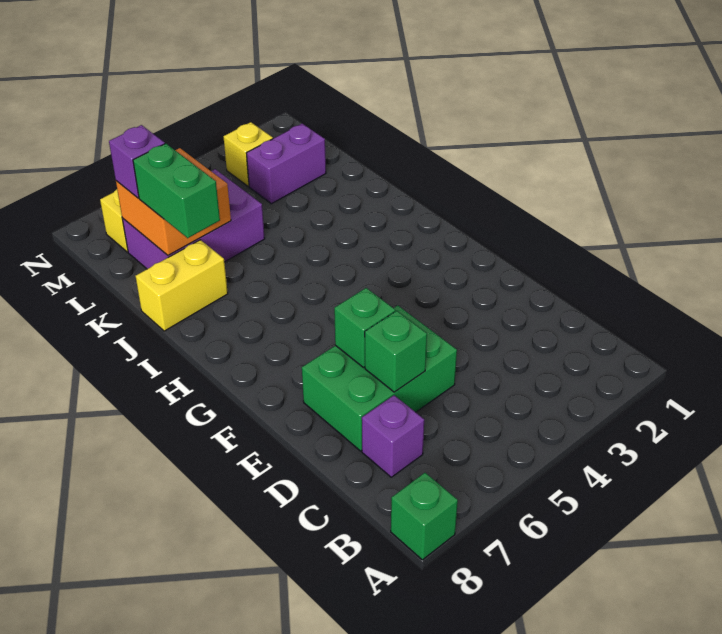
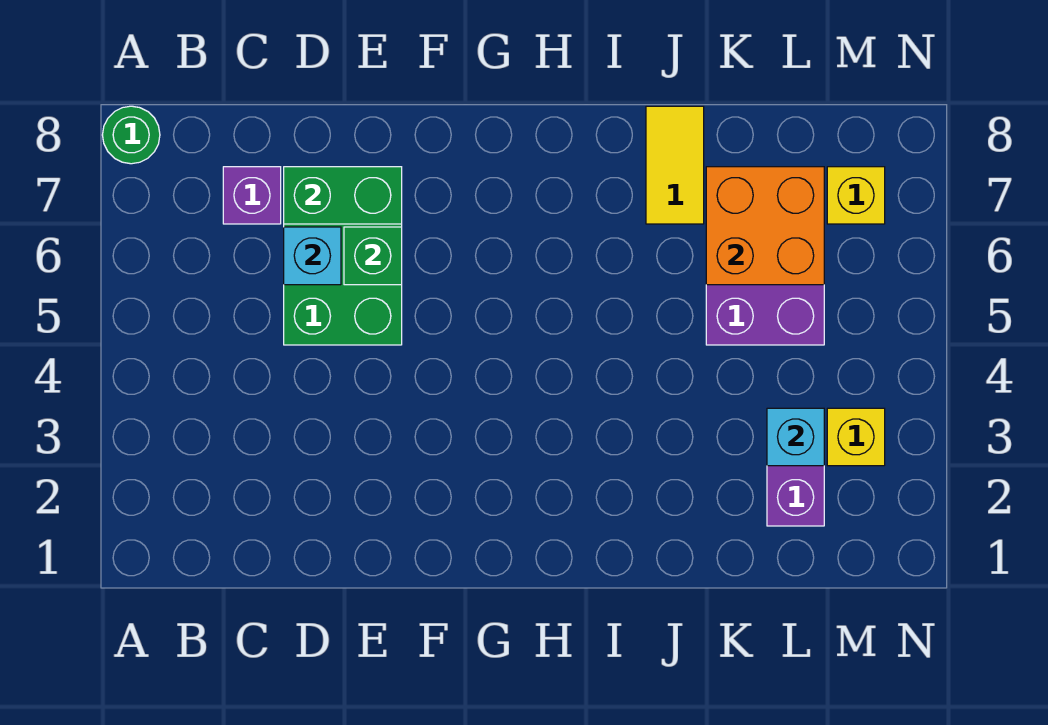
green brick A8 level 1 -> green round brick A8 level 1
green brick D6 level 2 -> cyan brick D6 level 2
yellow brick J7:J8 level 1 -> yellow tile J7:J8 level 1
green brick J7:K7 level 3 -> green brick D7:E7 level 2
none -> cyan brick L3 level 2
purple brick L7 level 3 -> none

